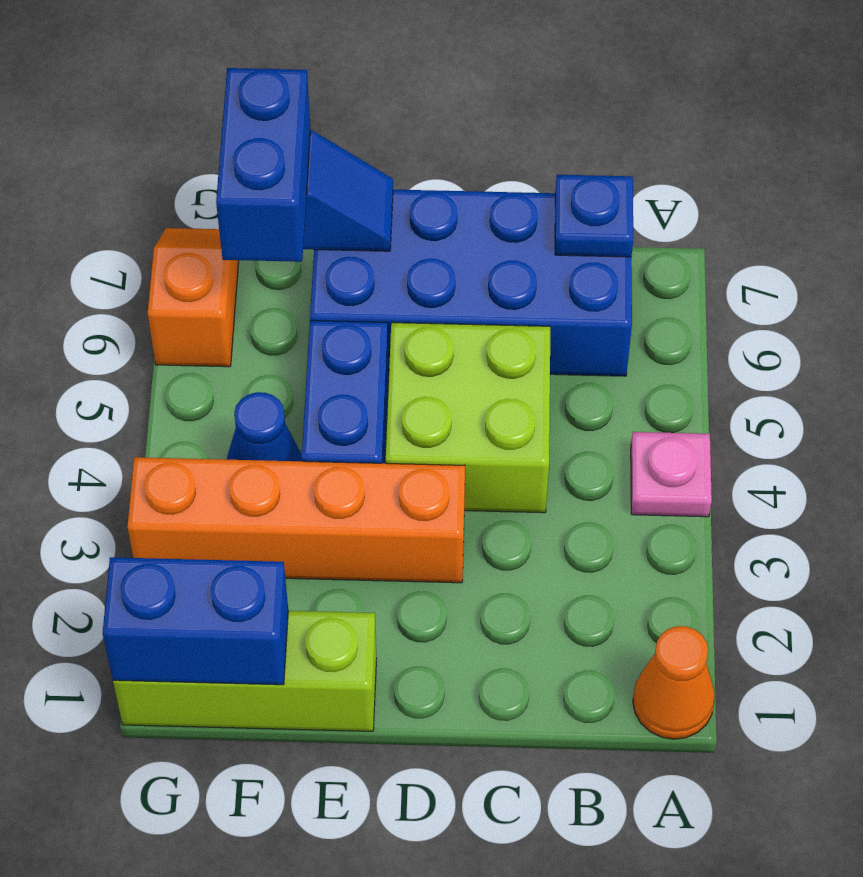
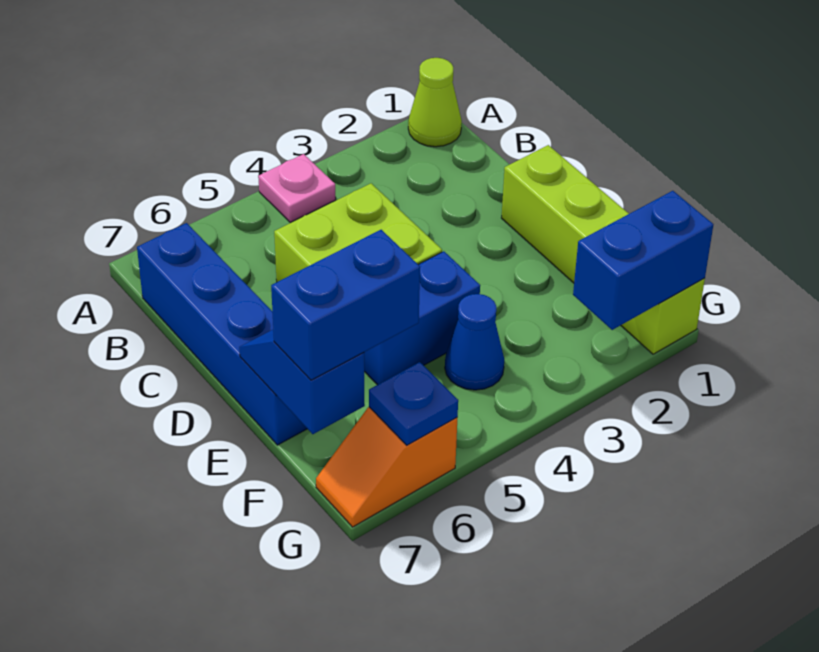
orange cone A1 level 1 -> lime cone A1 level 1
blue brick B6:E7 level 1 -> blue brick B7:E7 level 1
blue plate B7 level 2 -> blue plate G6 level 2
orange brick D3:G3 level 1 -> none
lime brick E1:G1 level 1 -> lime brick D1:G1 level 1
blue brick F1:G1 level 2 -> blue brick G1:G2 level 2

